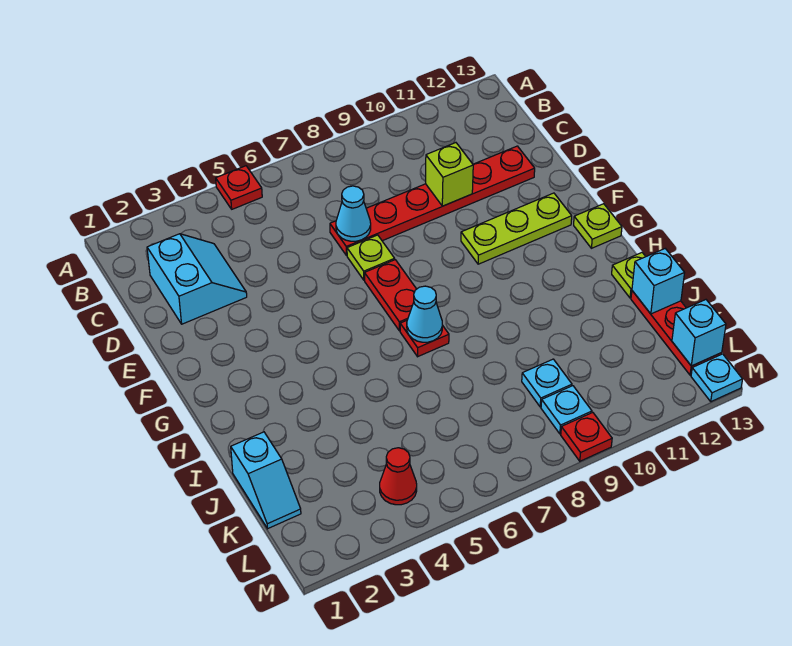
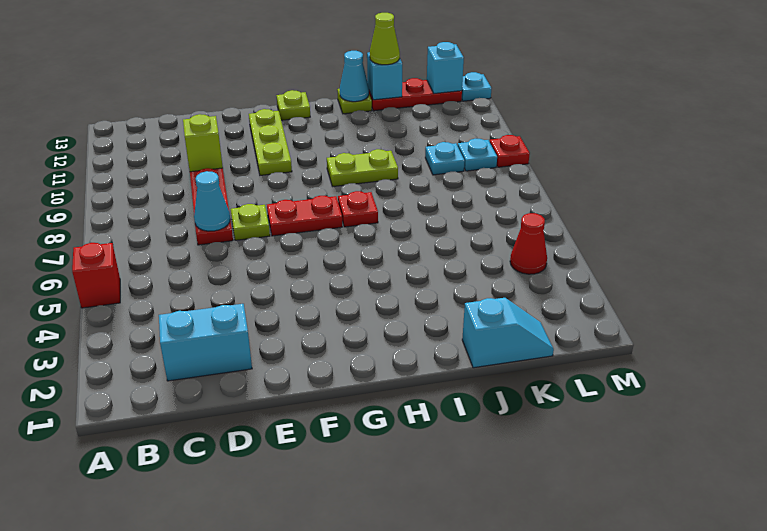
red plate A5 level 1 -> red brick A5 level 1
cyan cone H7 level 2 -> cyan cone I13 level 2
none -> lime plate H9:I9 level 1
none -> lime cone J13 level 3

